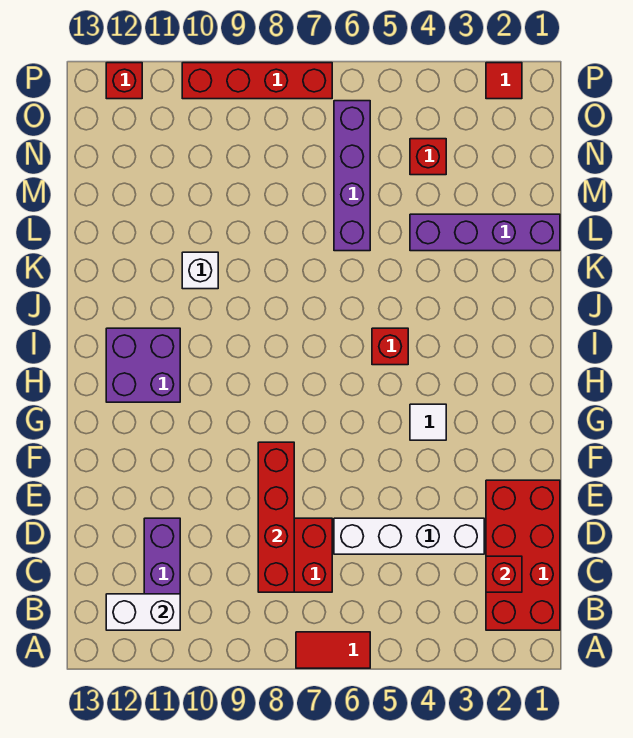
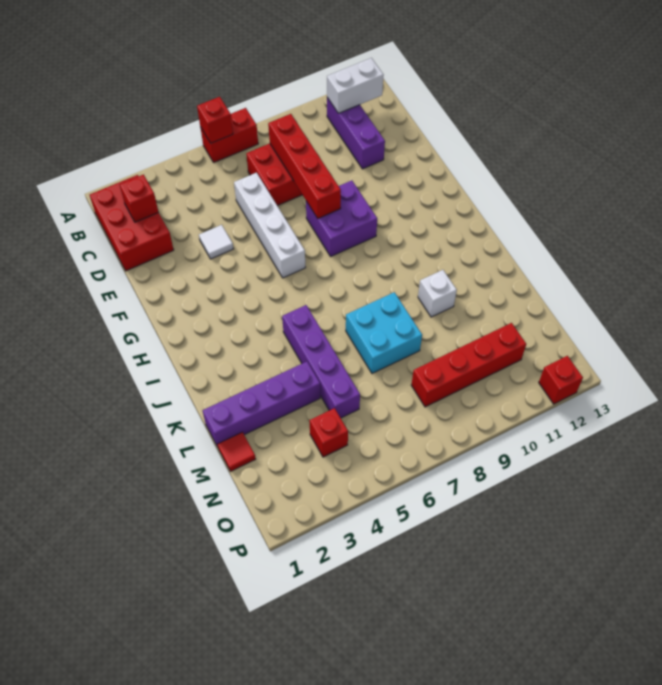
red tile A6:A7 level 1 -> red brick A6:A7 level 1
red brick B1:E2 level 1 -> red brick B1:D2 level 1
white brick D3:D6 level 1 -> white brick D6:G6 level 1
white tile G4 level 1 -> white tile E4 level 1
purple brick H11:I12 level 1 -> purple brick F8:G9 level 1
red brick I5 level 1 -> red brick A6 level 2
none -> cyan brick K7:L8 level 1
purple brick L6:O6 level 1 -> purple brick J5:M5 level 1
red tile P2 level 1 -> red tile M1 level 1
red brick P7:P10 level 1 -> red brick N8:N11 level 1

